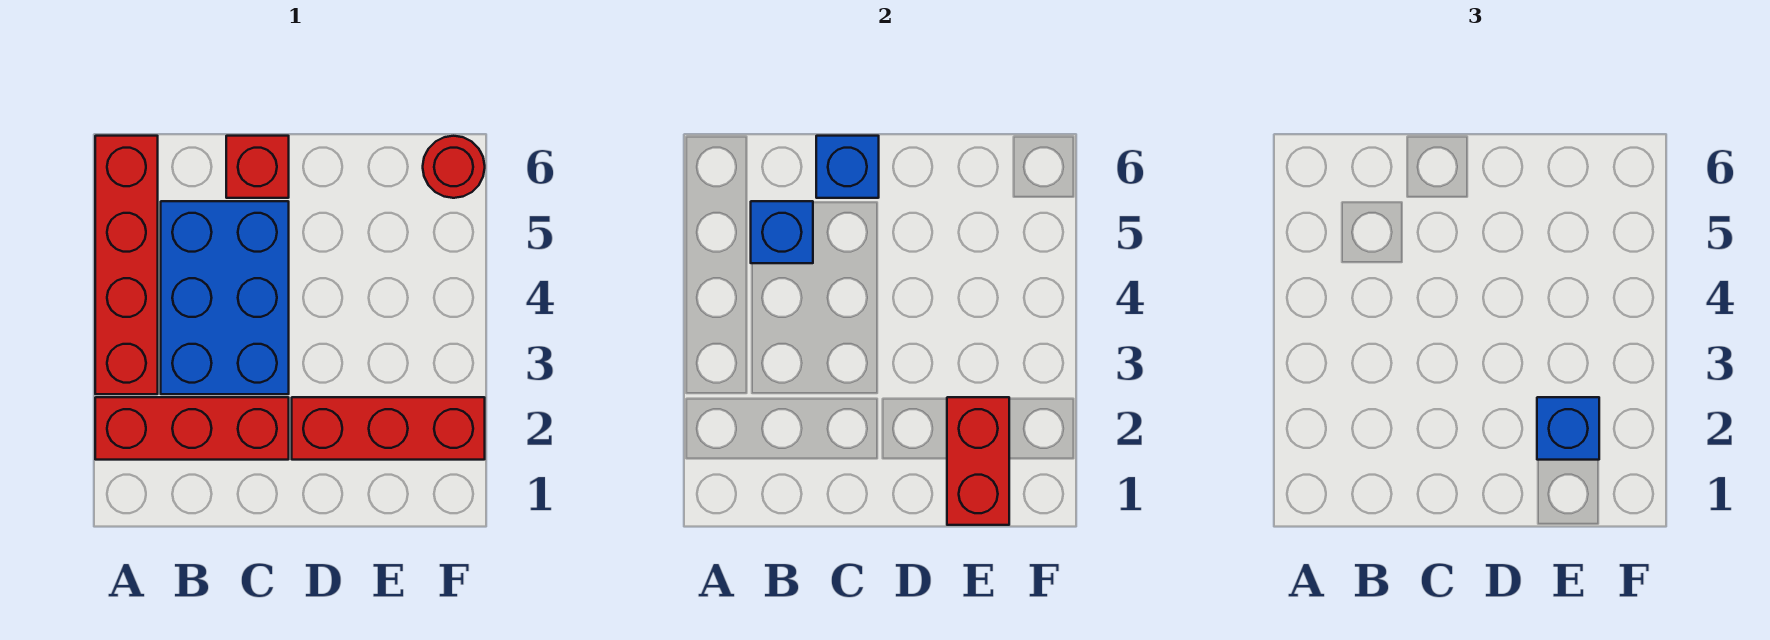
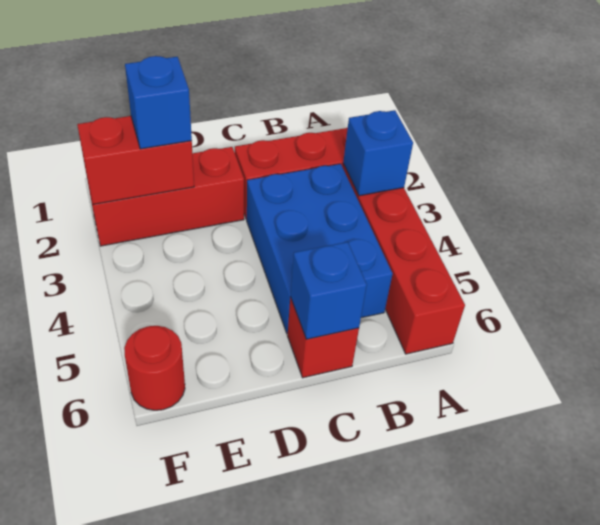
blue brick B5 level 2 -> blue brick A3 level 2
red brick E1:E2 level 2 -> red brick E2:F2 level 2

